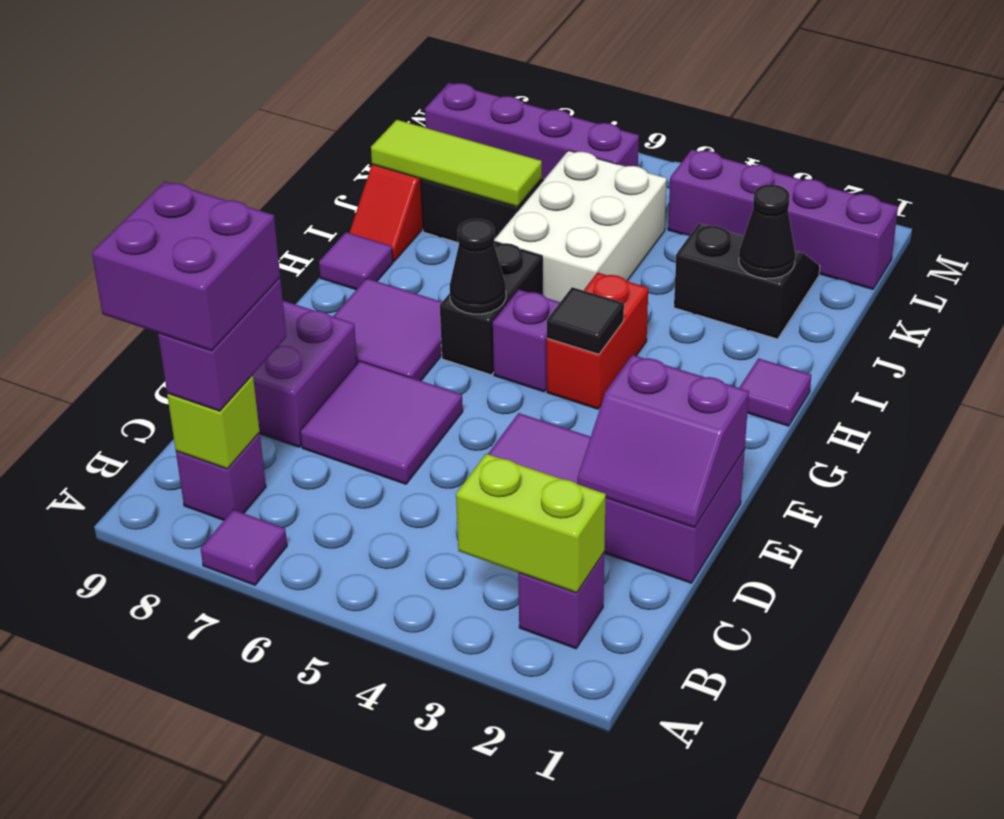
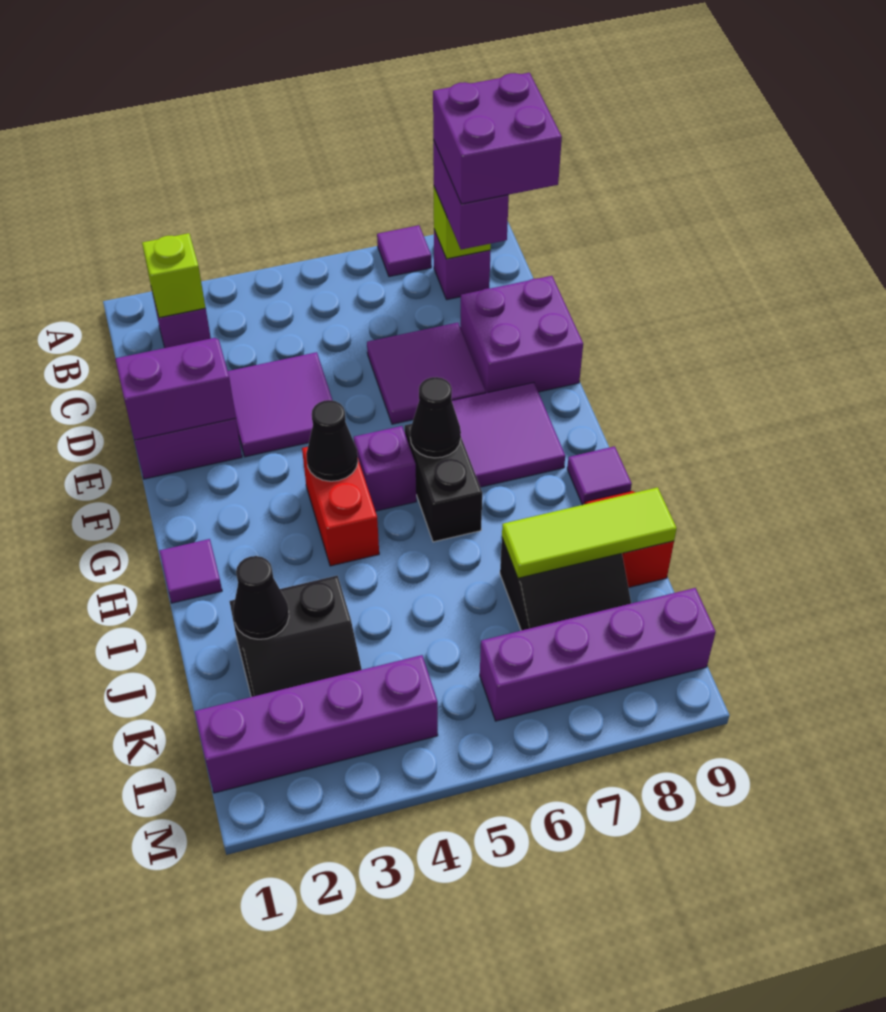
lime brick B2:B3 level 2 -> lime brick B2 level 2
black tile G4 level 2 -> black cone G4 level 2
white brick I5:K6 level 1 -> none

